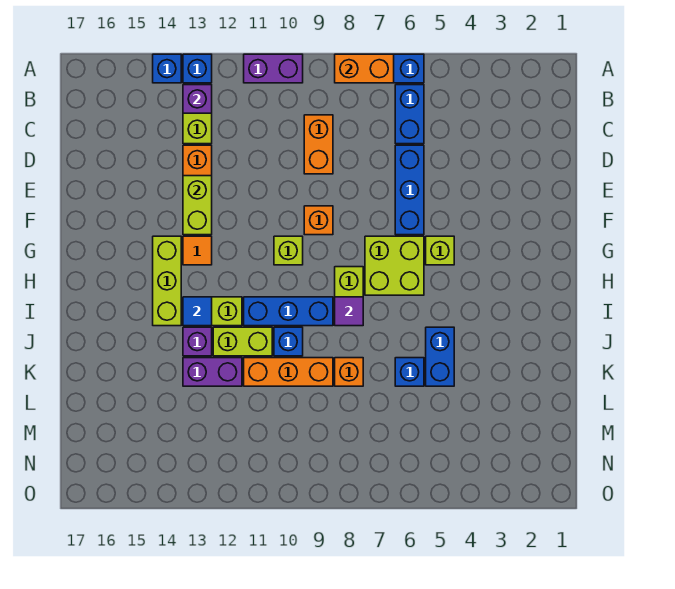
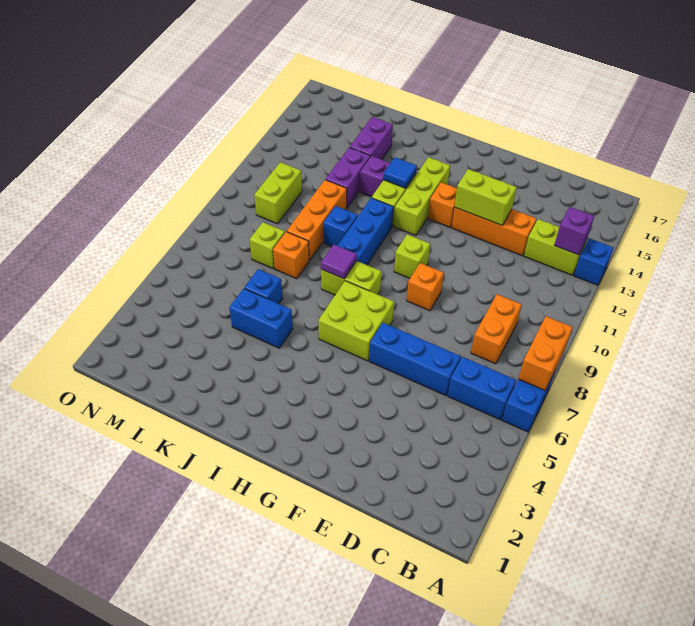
purple brick A10:A11 level 1 -> purple brick K14:K15 level 1
blue brick A14 level 1 -> none
orange brick C9:D9 level 1 -> orange brick C8:C9 level 1
lime brick G5 level 1 -> lime brick L8 level 1
orange tile G13 level 1 -> orange brick G13 level 1
lime brick G14:I14 level 1 -> lime brick H12:H14 level 1
lime brick J11:J12 level 1 -> lime brick M10:M11 level 1

